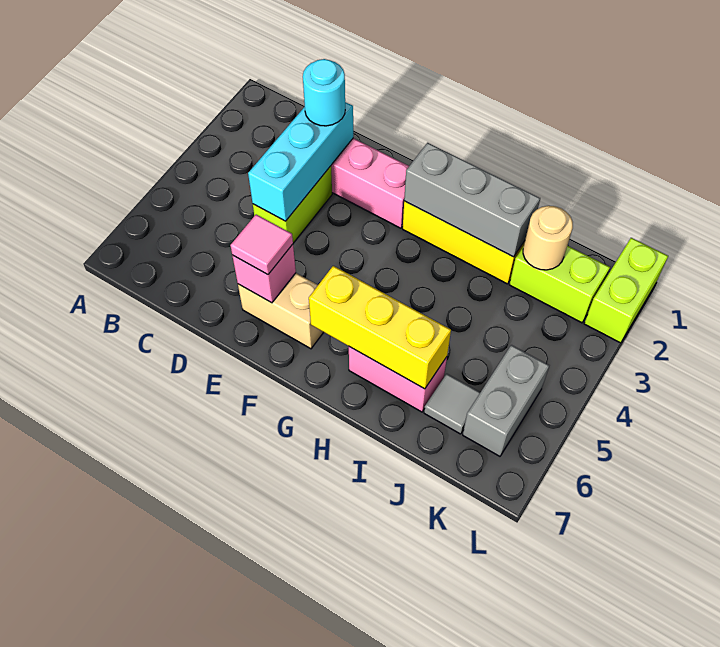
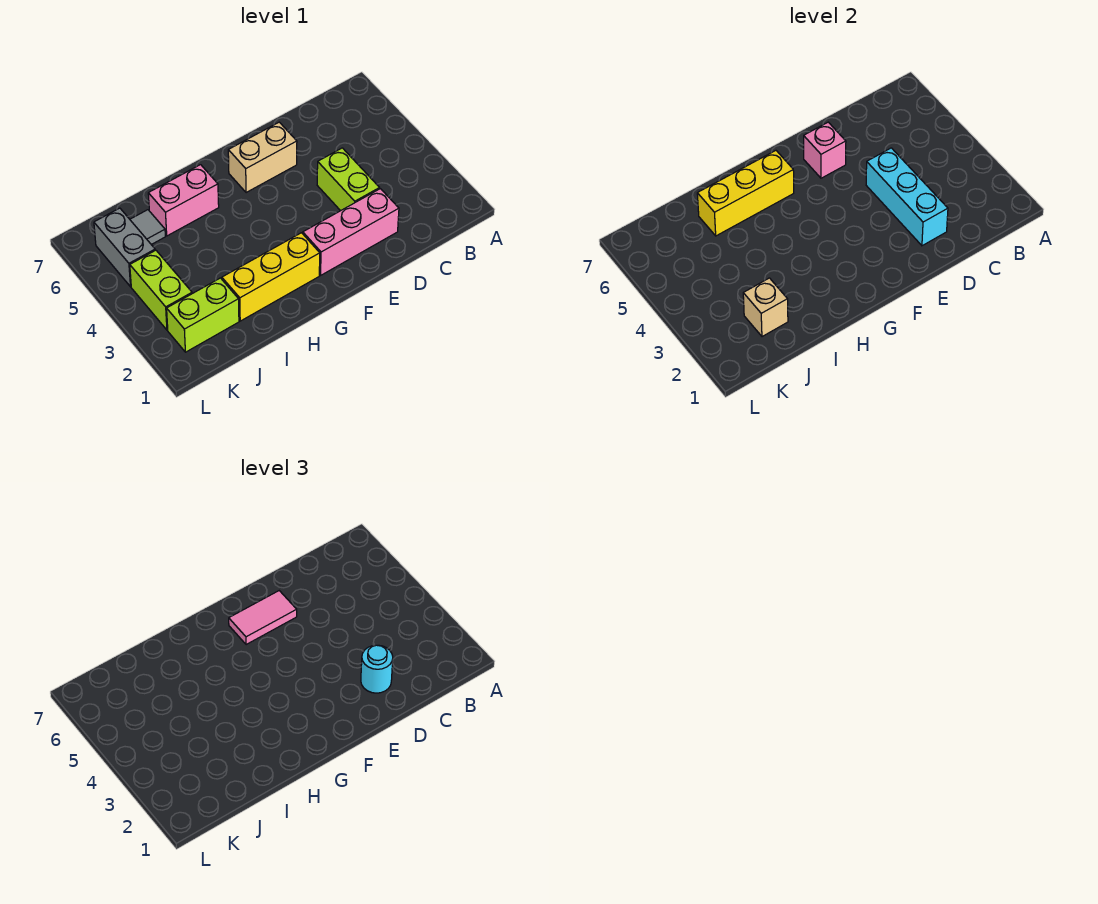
pink tile E6 level 3 -> pink tile E6:F6 level 3
grey brick G2:I2 level 2 -> none
tan round brick J2 level 2 -> tan brick J2 level 2
lime brick L1:L2 level 1 -> lime brick K3:K4 level 1

